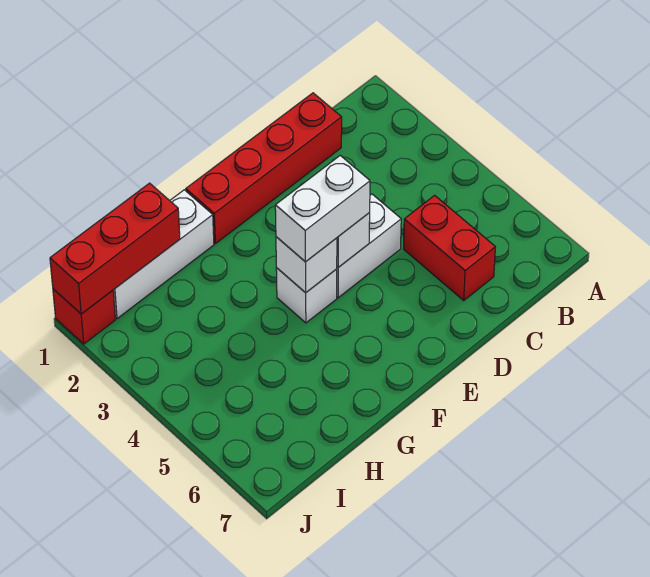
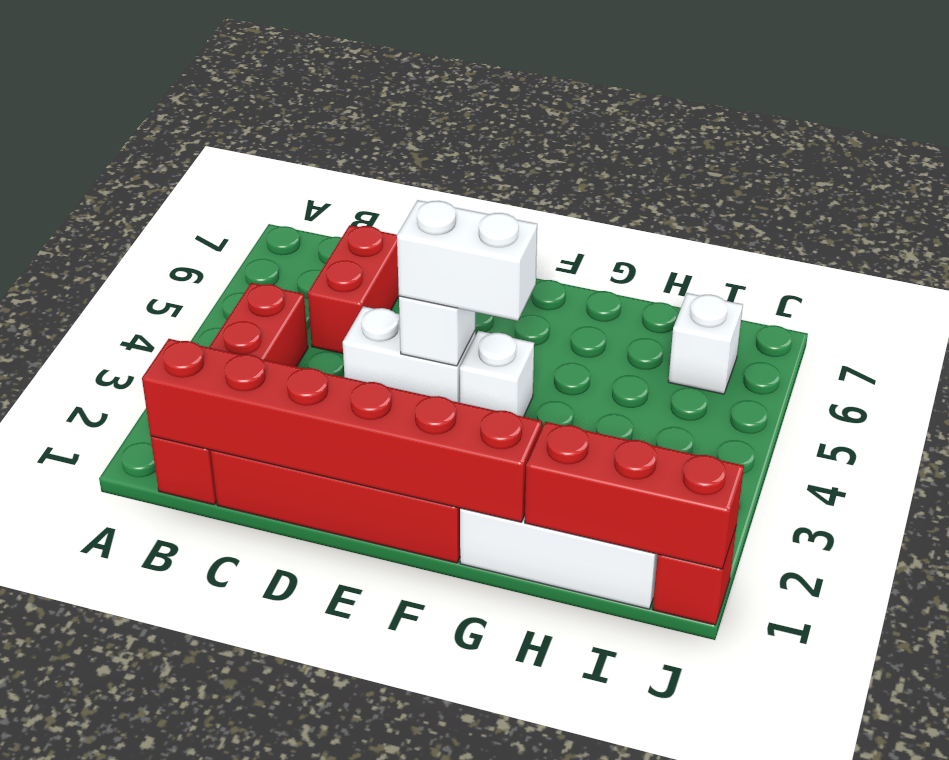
none -> red brick B1:B4 level 1
none -> red brick B1:G1 level 2
white brick F4 level 2 -> white brick I6 level 1

